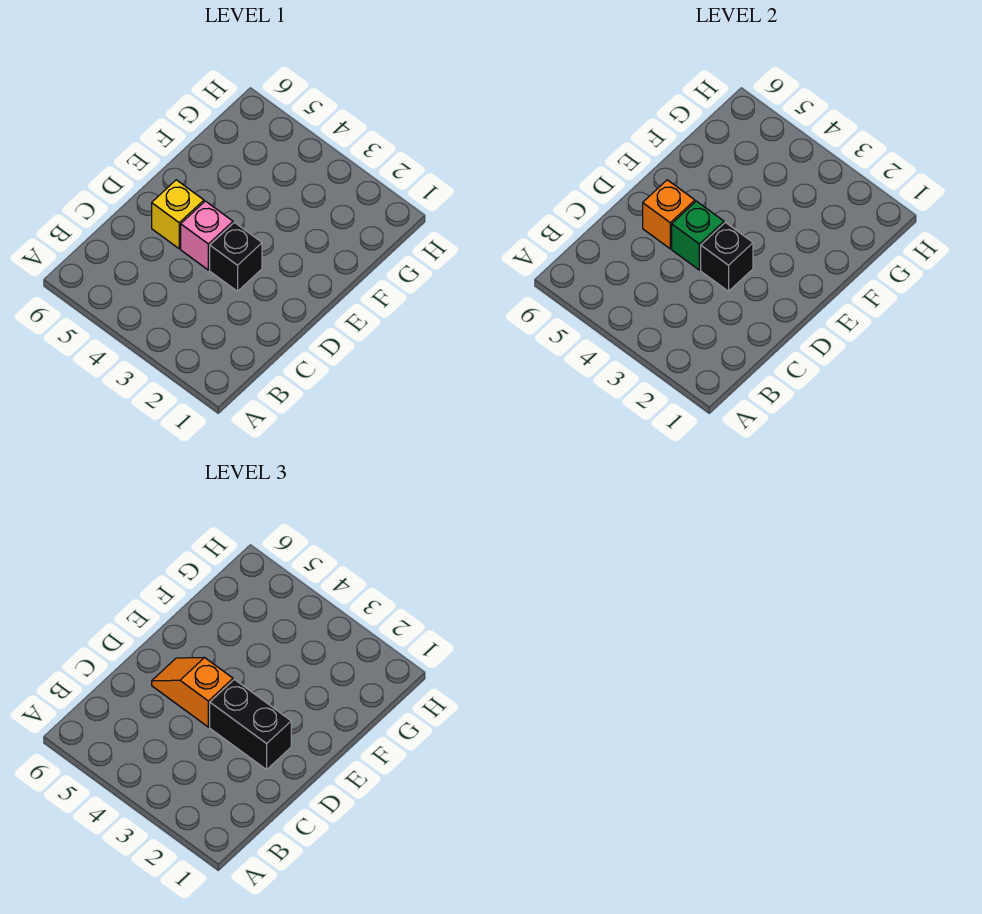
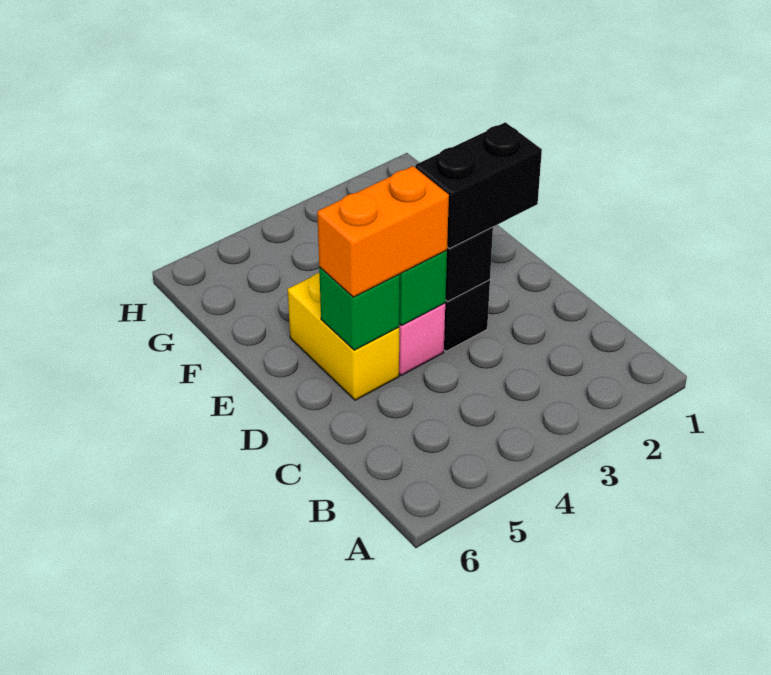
orange slope D4:D5 level 3 top 4 -> orange brick D4:D5 level 3
yellow brick D5 level 1 -> yellow brick D5:E5 level 1
orange brick D5 level 2 -> green brick D5 level 2

